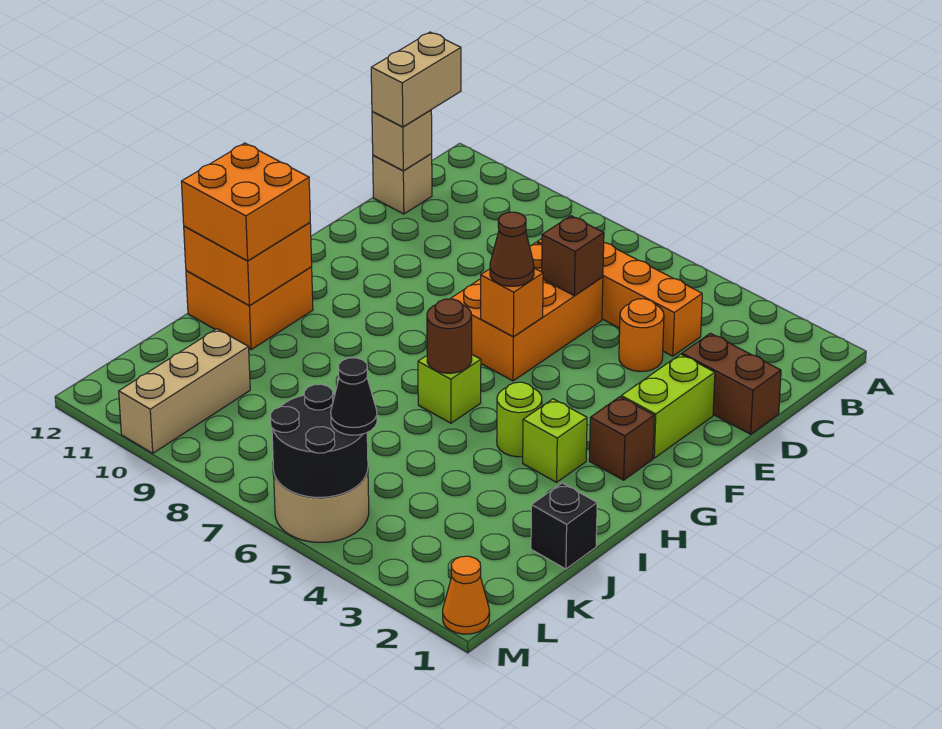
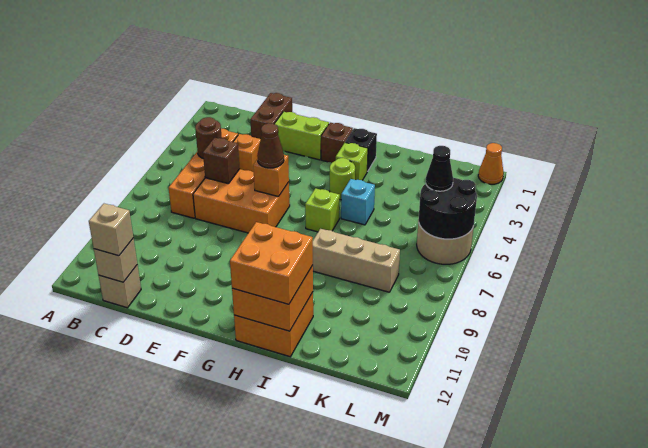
tan brick B12:C12 level 3 -> tan brick C12 level 3
orange round brick D4 level 1 -> orange brick D4 level 1
brown round brick H6 level 2 -> brown round brick C5 level 2
none -> cyan brick I5 level 1
black brick J1 level 1 -> black brick H2 level 1
tan brick K10:M10 level 1 -> tan brick I8:K8 level 1

